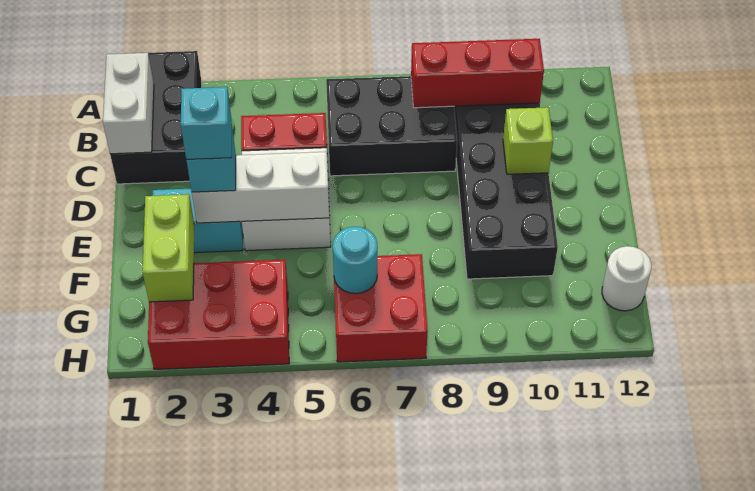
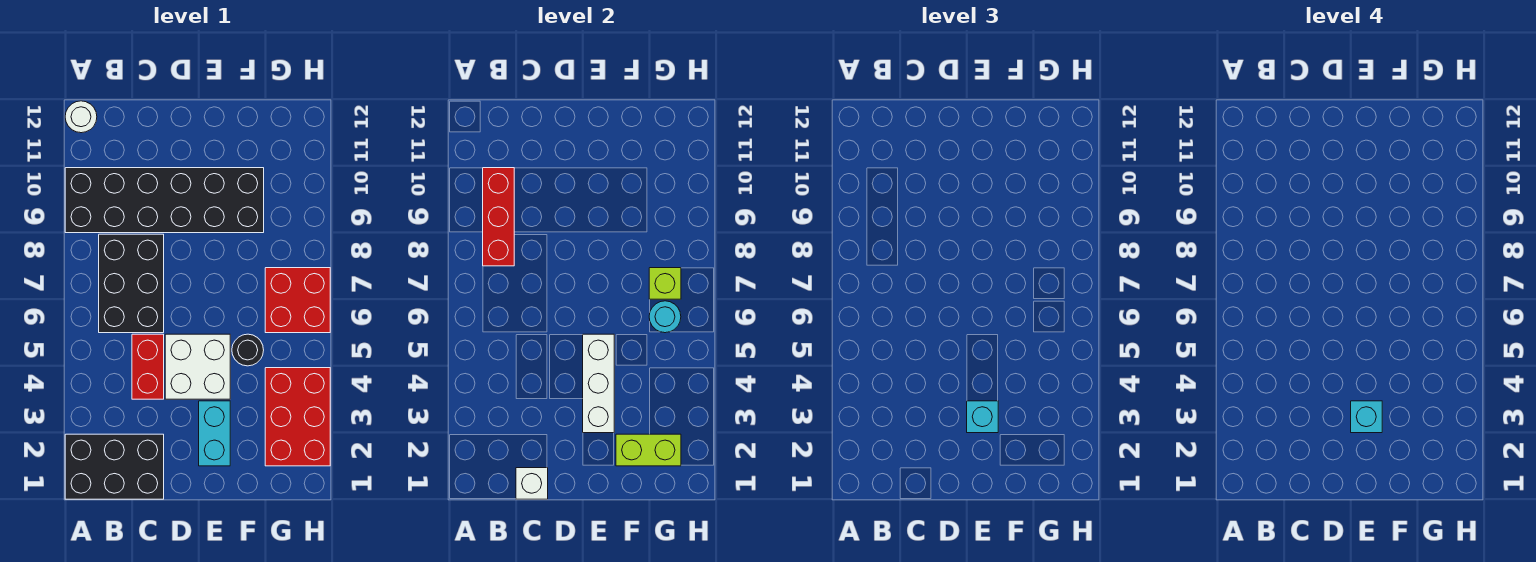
white brick B1:C1 level 2 -> white brick C1 level 2
lime brick D10 level 2 -> lime brick G7 level 2
none -> black round brick F5 level 1
white round brick G12 level 1 -> white round brick A12 level 1

